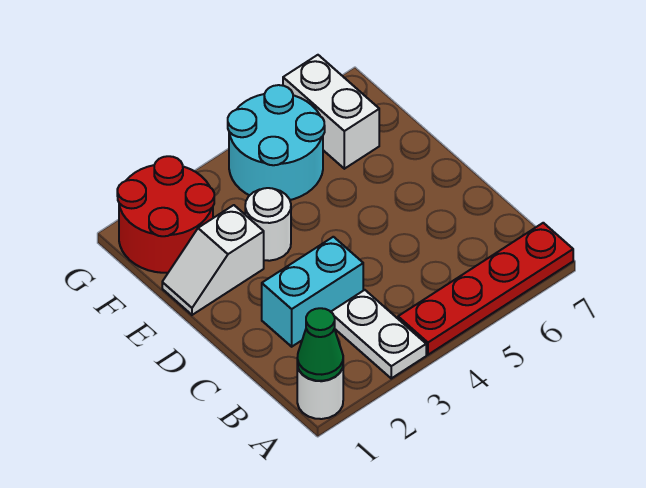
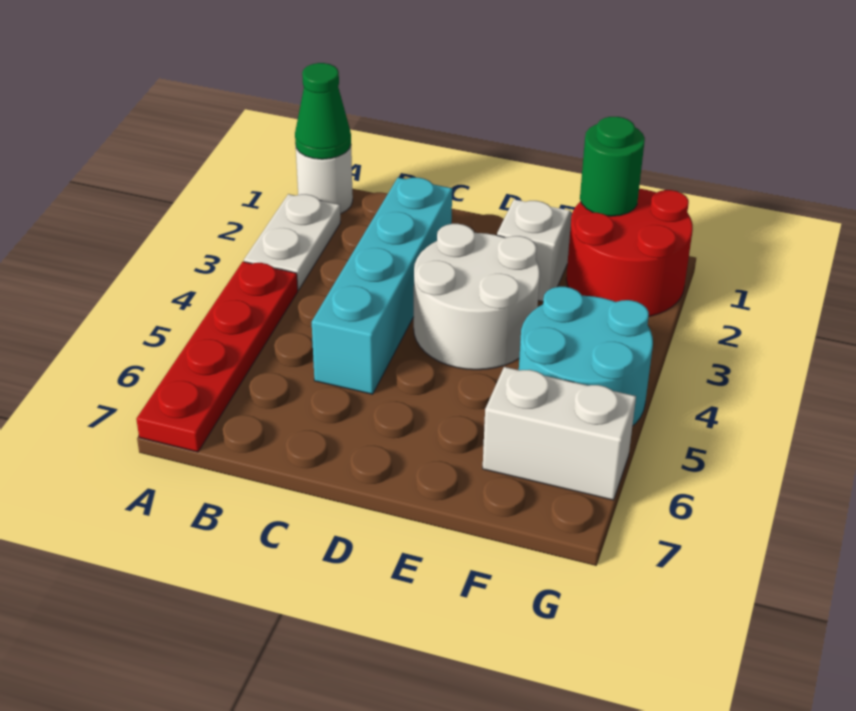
white plate A3:B3 level 1 -> white plate A2:A3 level 1
cyan brick C2:C3 level 1 -> cyan brick C2:C5 level 1
white round brick E3 level 1 -> white round brick D3:E4 level 1
none -> green round brick F1 level 2

